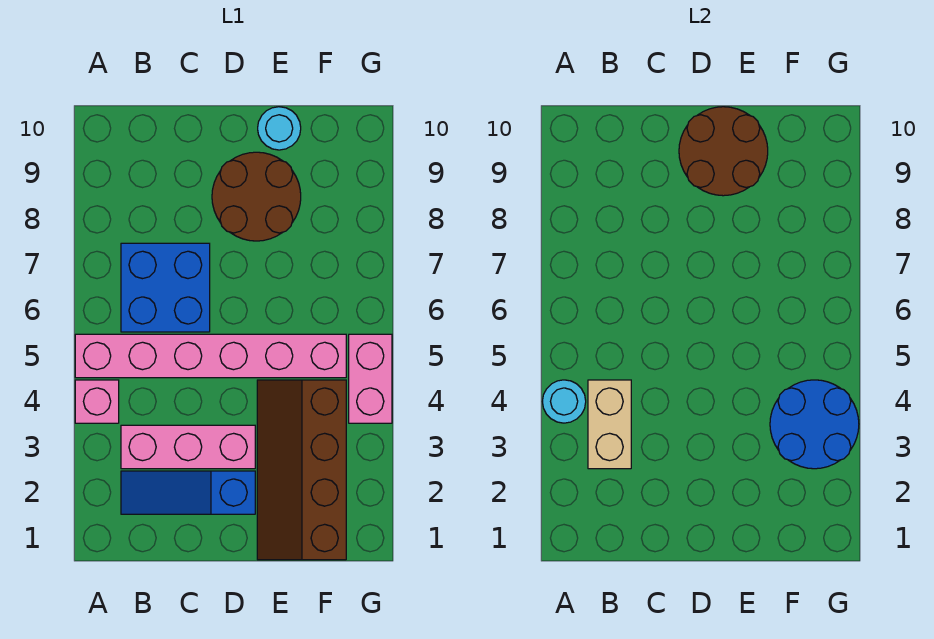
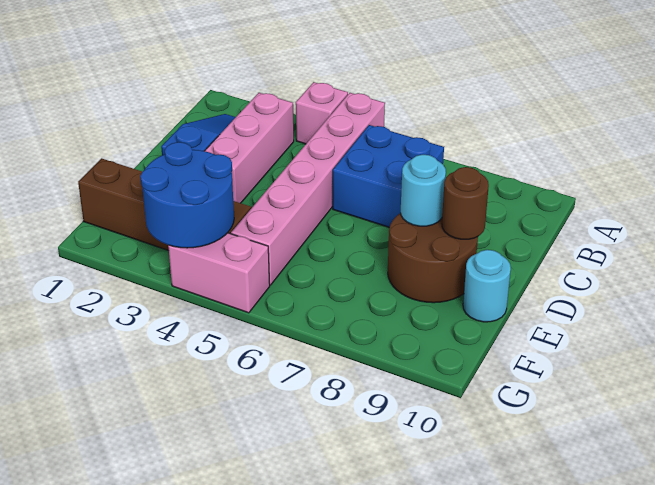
cyan round brick A4 level 2 -> cyan round brick D8 level 2
tan brick B3:B4 level 2 -> none
brown round brick D9:E10 level 2 -> brown round brick D9 level 2

